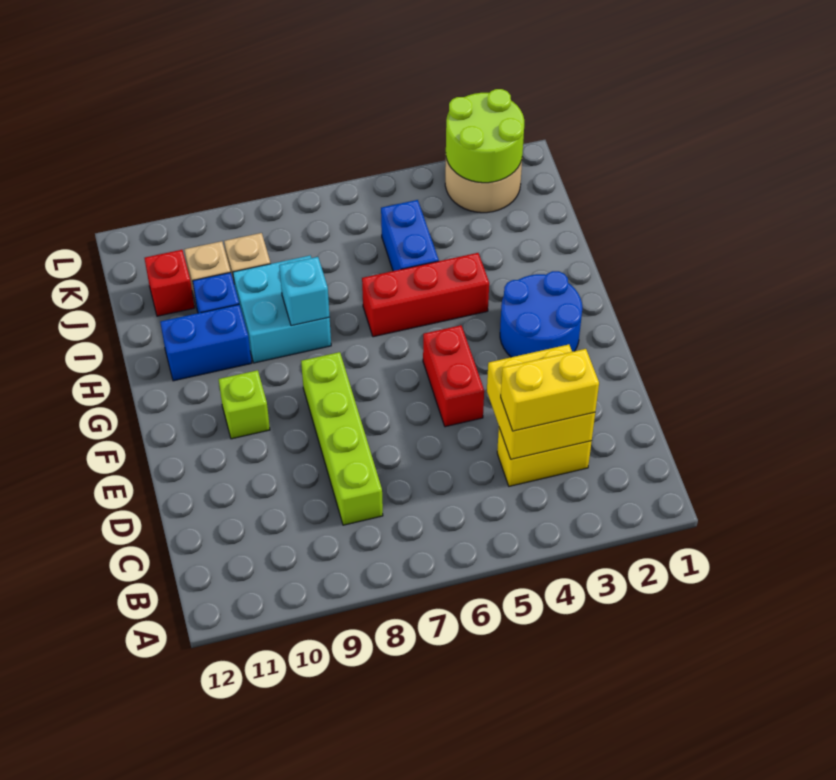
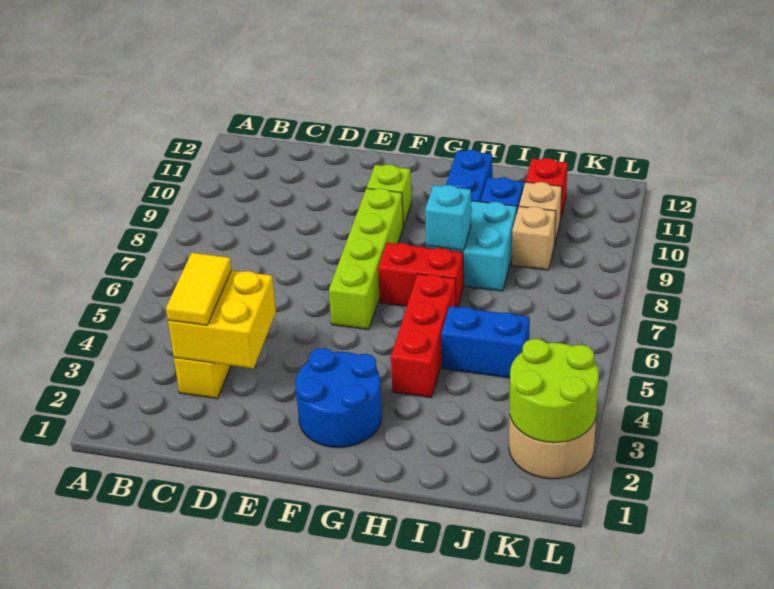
yellow brick C3:C4 level 3 -> yellow tile C3:C4 level 3
lime brick C8:F8 level 1 -> lime brick F6:F9 level 1
red brick E5:F5 level 1 -> red brick G7:H7 level 1

